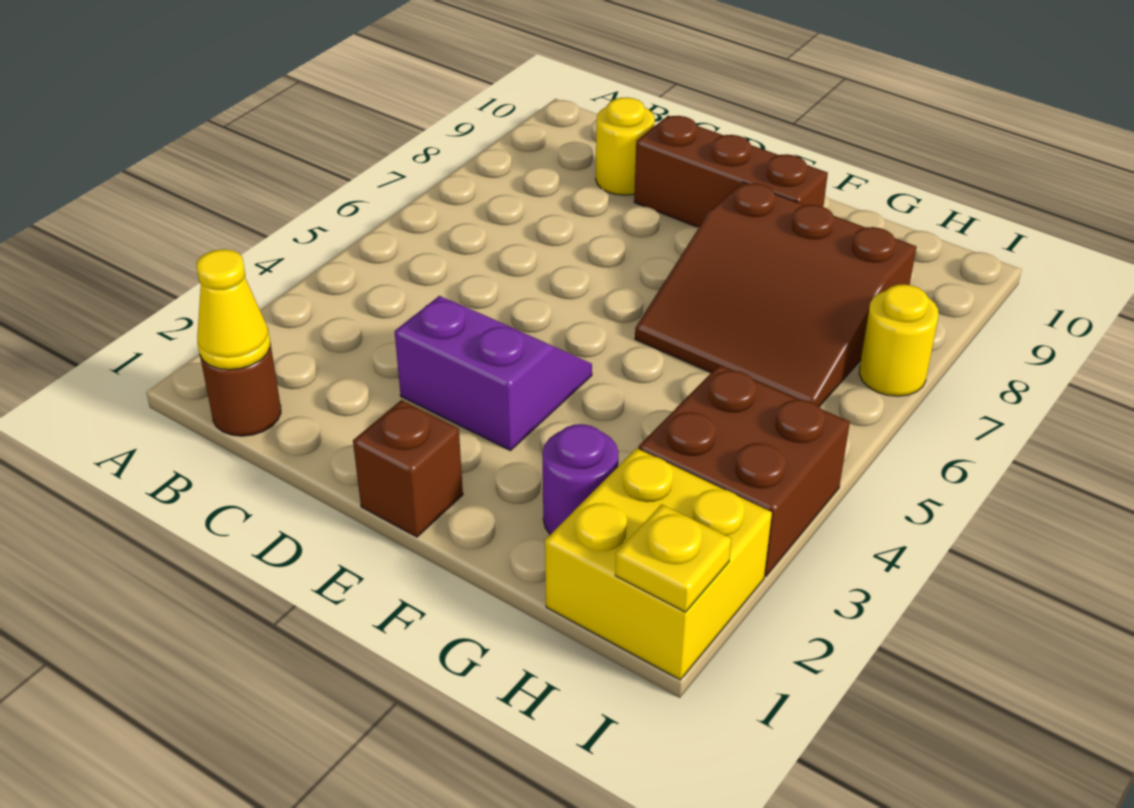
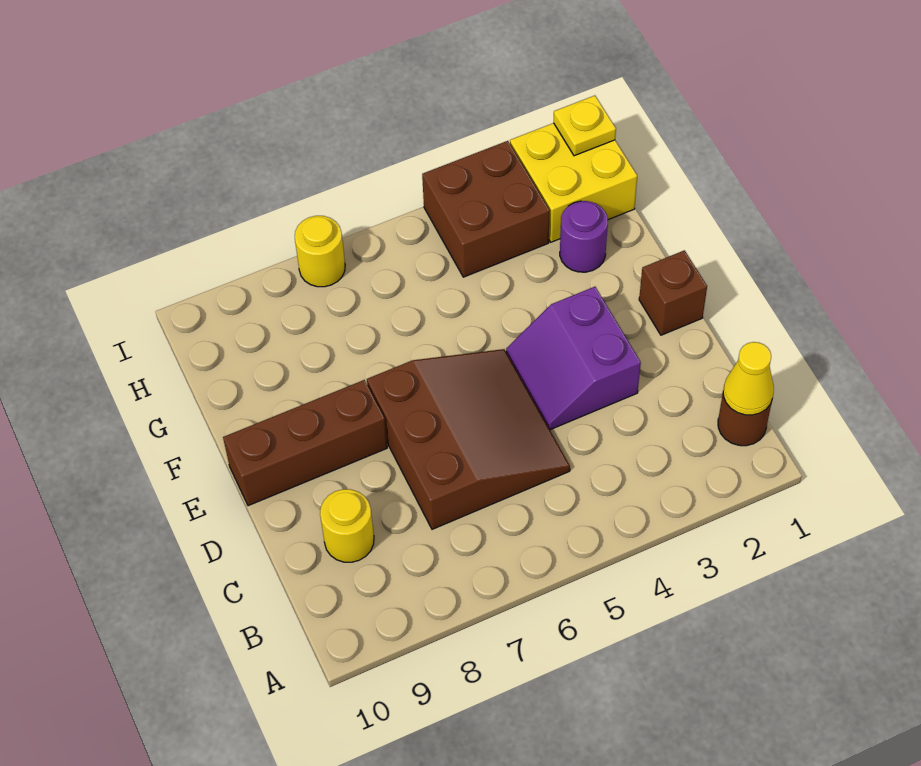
brown brick D9:F9 level 1 -> brown brick E8:E10 level 1
brown slope F6:H8 level 1 top 8 -> brown slope C5:E7 level 1 top 7

